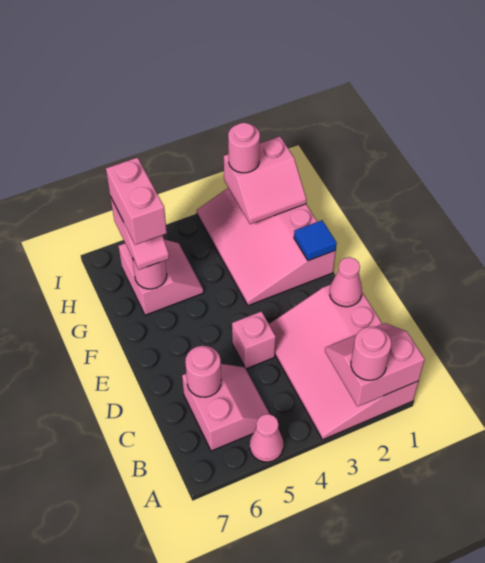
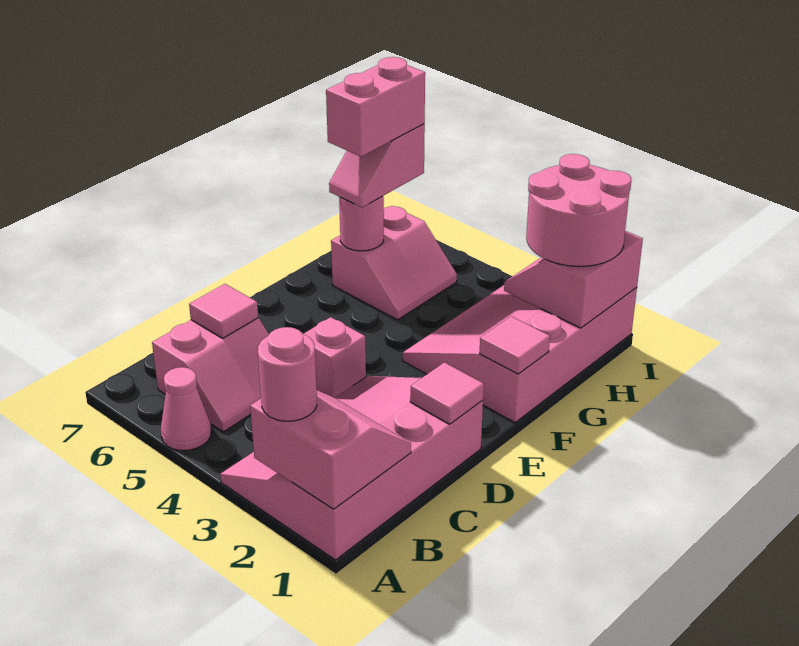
pink round brick C6 level 2 -> pink tile C6 level 2
pink cone D1 level 2 -> pink tile D1 level 2
blue tile F1 level 2 -> pink tile F1 level 2
pink slope H1:I2 level 2 top I -> pink slope H1:I2 level 2 top 1
pink round brick I2 level 3 -> pink round brick H1:I2 level 3

